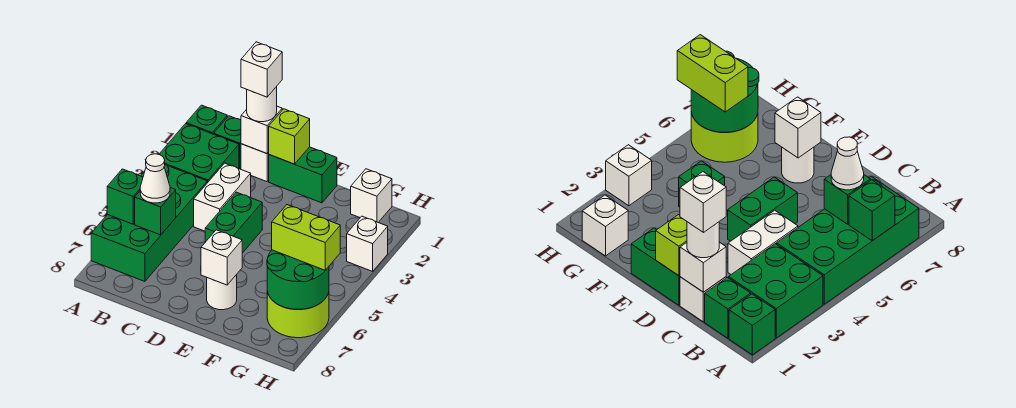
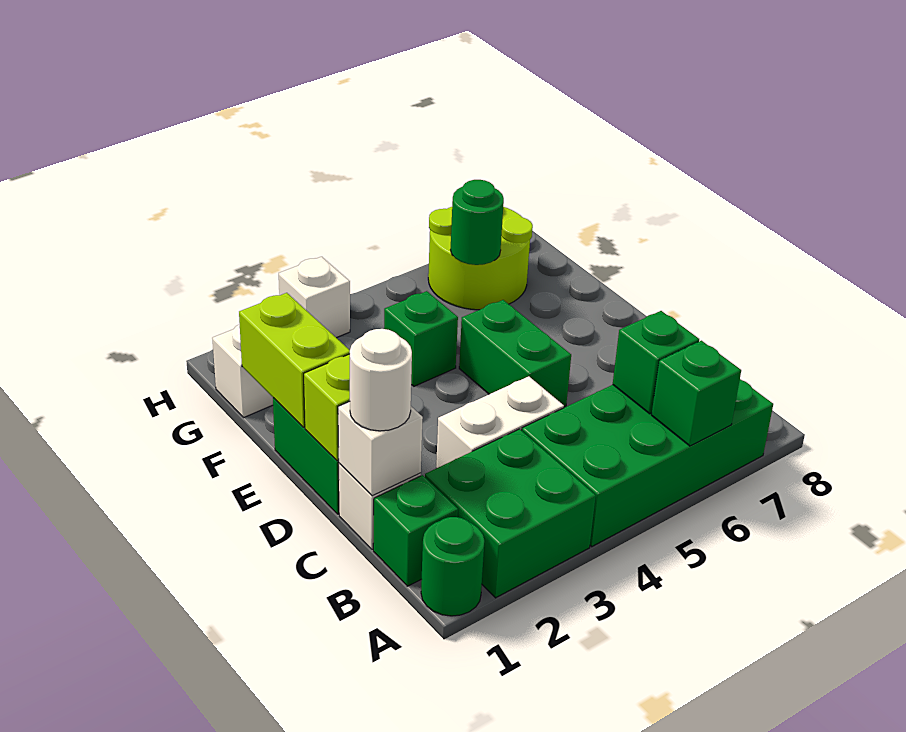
green brick A1 level 1 -> green round brick A1 level 1
white cone B6 level 3 -> none
white brick C1 level 4 -> none
green brick D4:D5 level 1 -> green brick D5:E5 level 1
white round brick E7 level 1 -> none
white brick E7 level 2 -> none
green round brick G6:H7 level 2 -> green round brick G6 level 2
lime brick G6:H6 level 3 -> lime brick E1:F1 level 2

